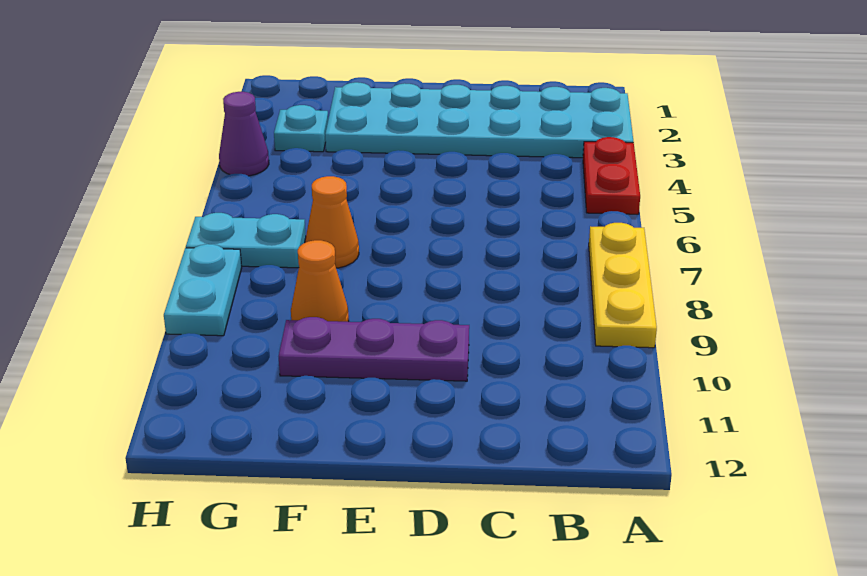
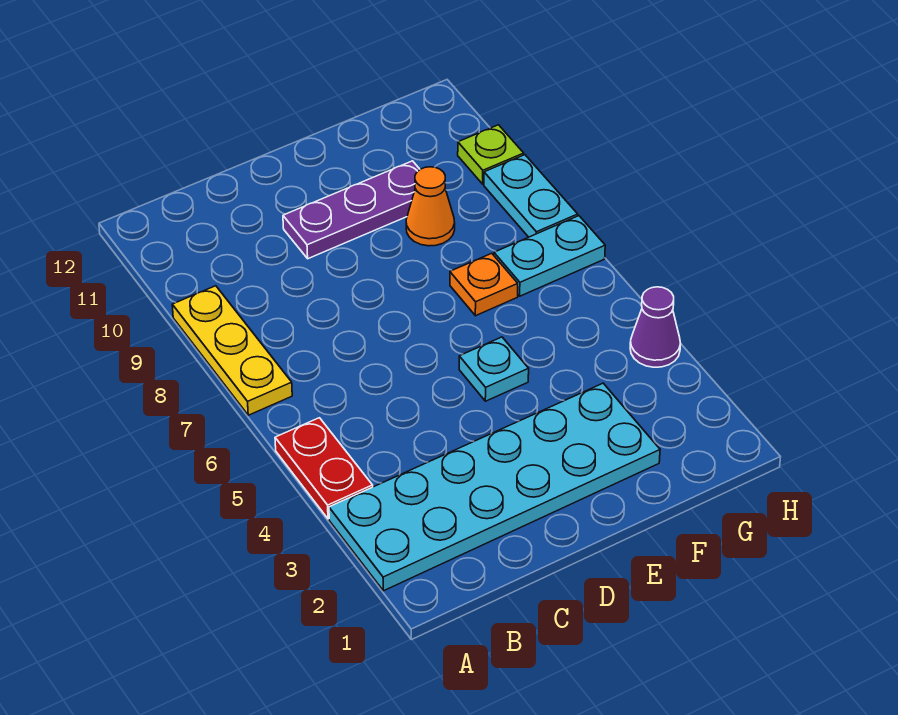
orange cone F7 level 1 -> orange plate F7 level 1
cyan plate G3 level 1 -> cyan plate E5 level 1
none -> lime plate H10 level 1

